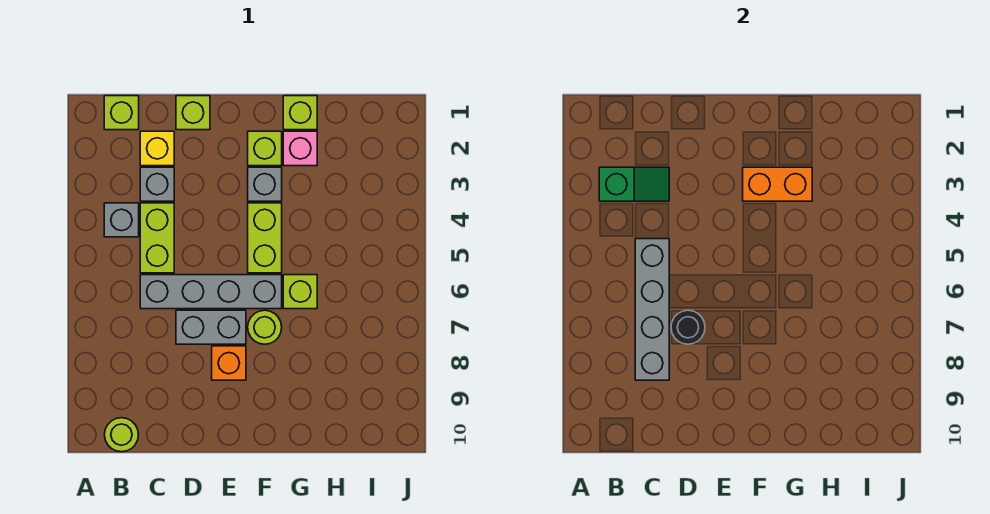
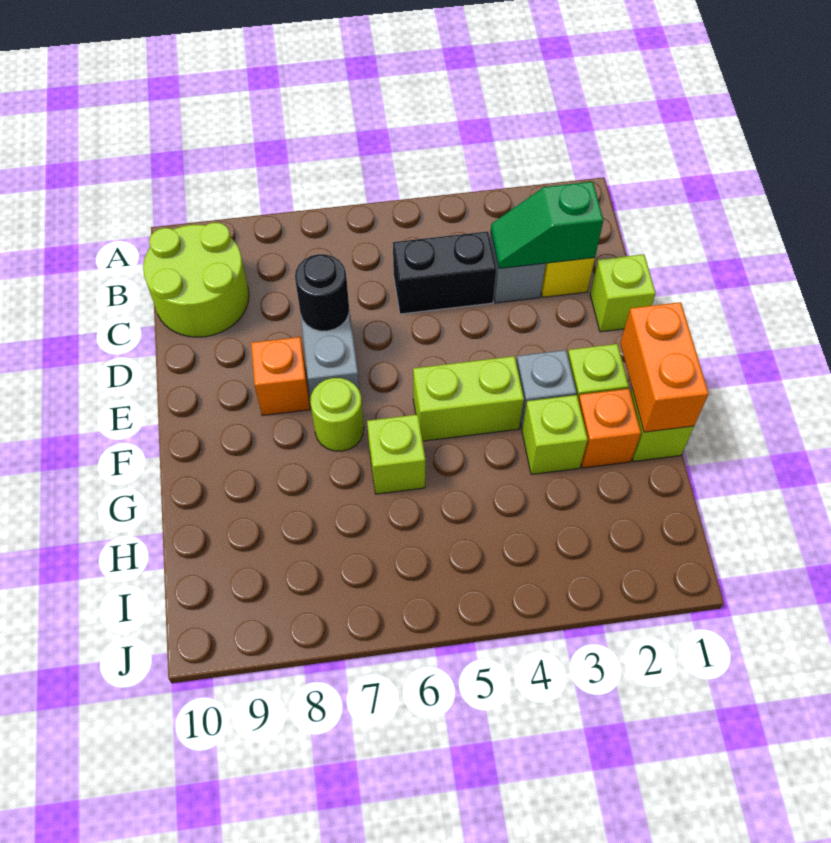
lime brick B1 level 1 -> lime brick G3 level 1
green slope B3:C3 level 2 top B -> green slope C2:C3 level 2 top 2
grey brick B4 level 1 -> none
lime round brick B10 level 1 -> lime round brick B9:C10 level 1
lime brick C4:C5 level 1 -> black brick C4:C5 level 1
grey brick C5:C8 level 2 -> none
grey brick C6:F6 level 1 -> none
orange brick F3:G3 level 2 -> orange brick F1:G1 level 2
pink brick G2 level 1 -> orange brick G2 level 1

